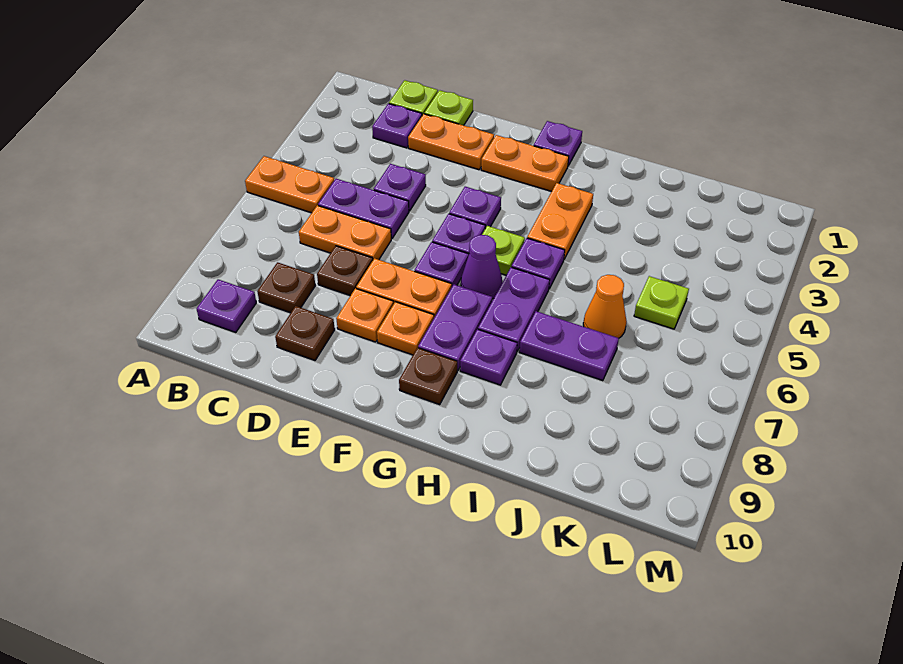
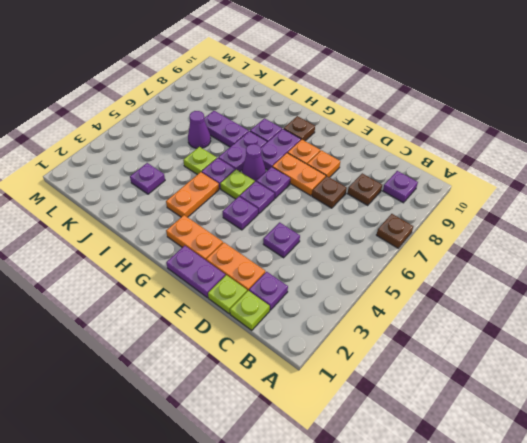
orange plate A5:B5 level 1 -> none
purple plate C5:D5 level 1 -> purple plate E1:F1 level 1
orange plate C6:D6 level 1 -> none
brown plate D9 level 1 -> brown plate A7 level 1
purple plate G1 level 1 -> purple plate J3 level 1
orange cone J6 level 1 -> purple cone J6 level 1
lime plate K5 level 1 -> lime plate I5 level 1

